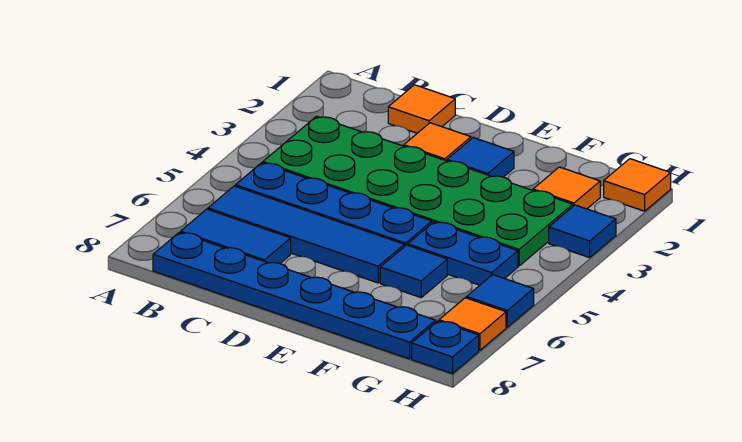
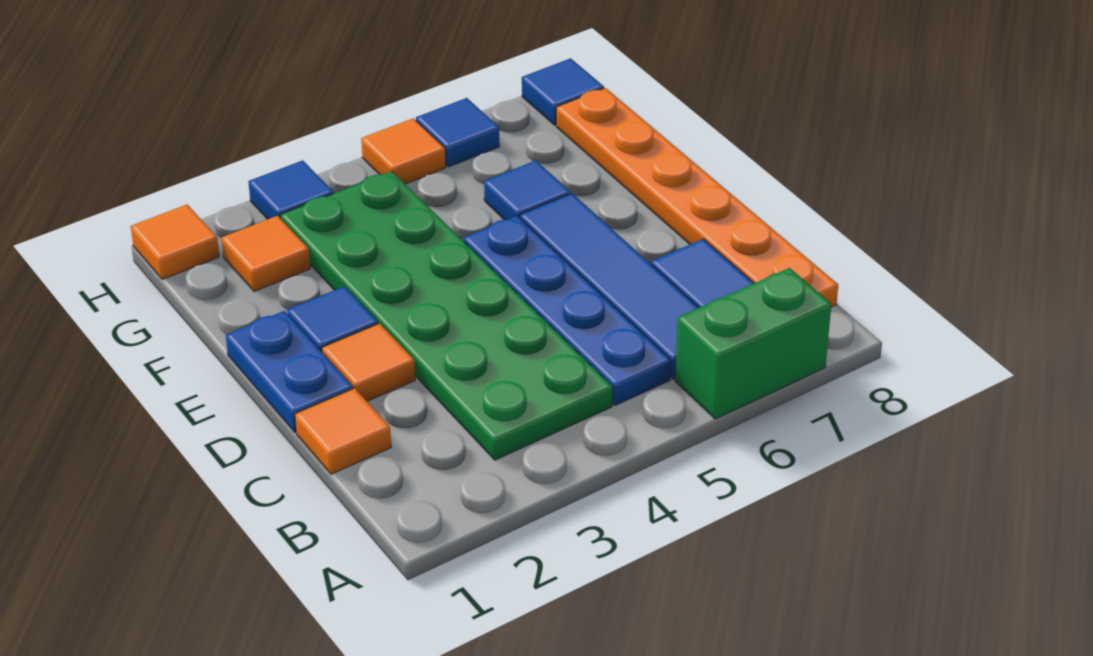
none -> green brick A6:A7 level 1
blue plate B8:G8 level 1 -> orange plate B8:G8 level 1
blue plate F5:G5 level 1 -> blue plate D1:E1 level 1
orange tile H7 level 1 -> orange tile H5 level 1
blue plate H8 level 1 -> blue tile H8 level 1

